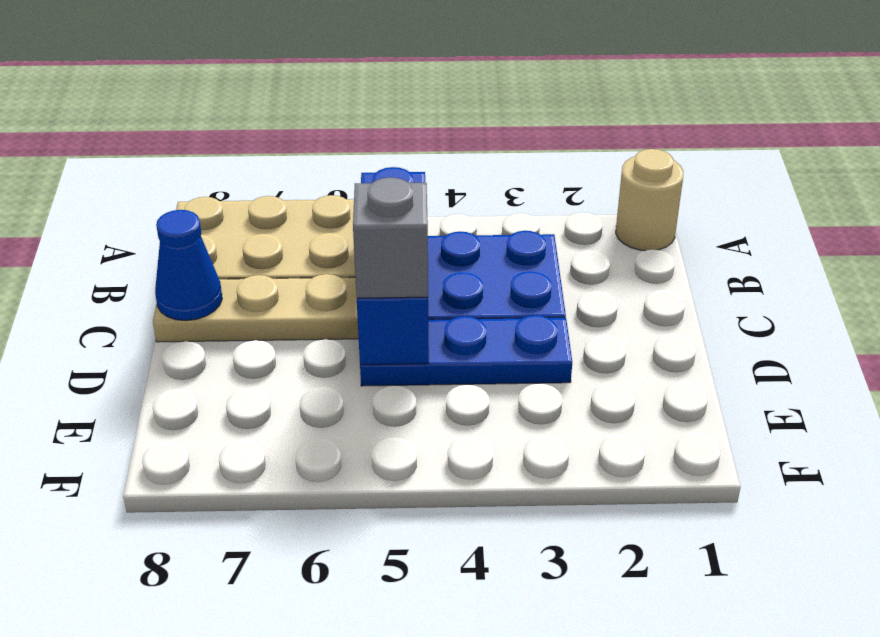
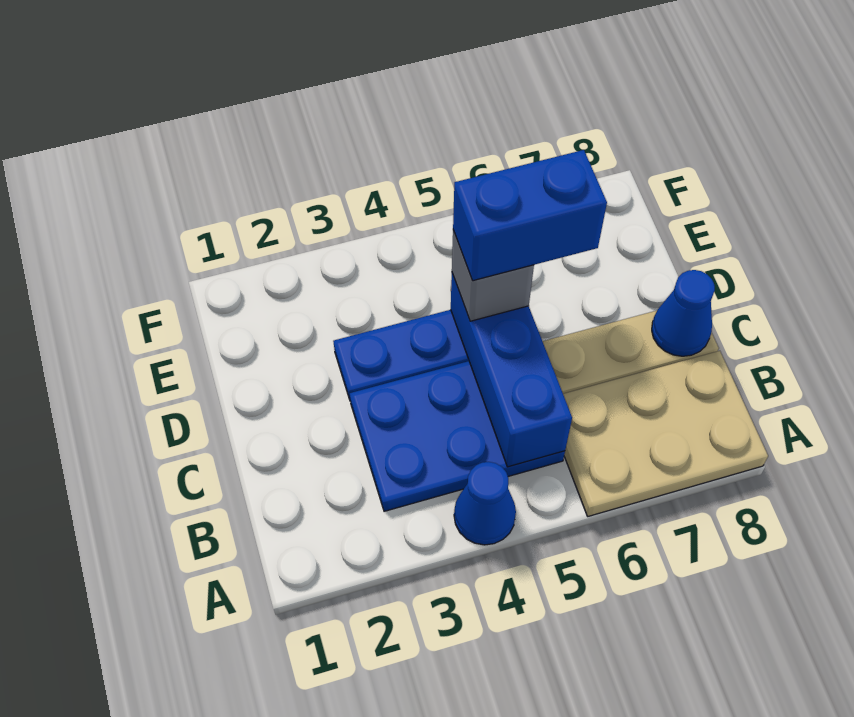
tan round brick A1 level 1 -> none
none -> blue cone A4 level 1
none -> blue brick D5:D6 level 4

